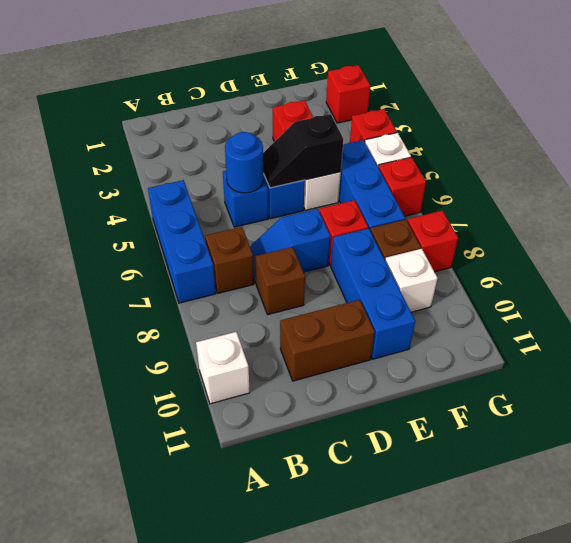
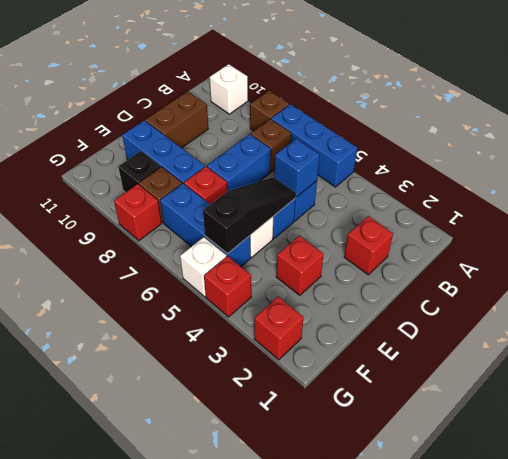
blue round brick C5 level 2 -> blue brick C5 level 2
blue slope C7:D7 level 1 top D -> blue brick C7:D7 level 1
brown brick C8 level 1 -> brown brick A8 level 1
black slope D5:E5 level 2 top E -> black slope D5:F5 level 2 top F
white brick F9 level 1 -> black brick F9 level 1
red brick G6 level 1 -> red brick C2 level 1

